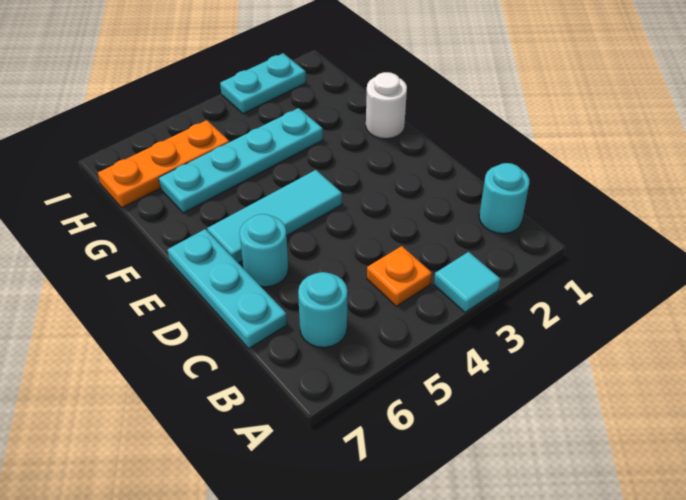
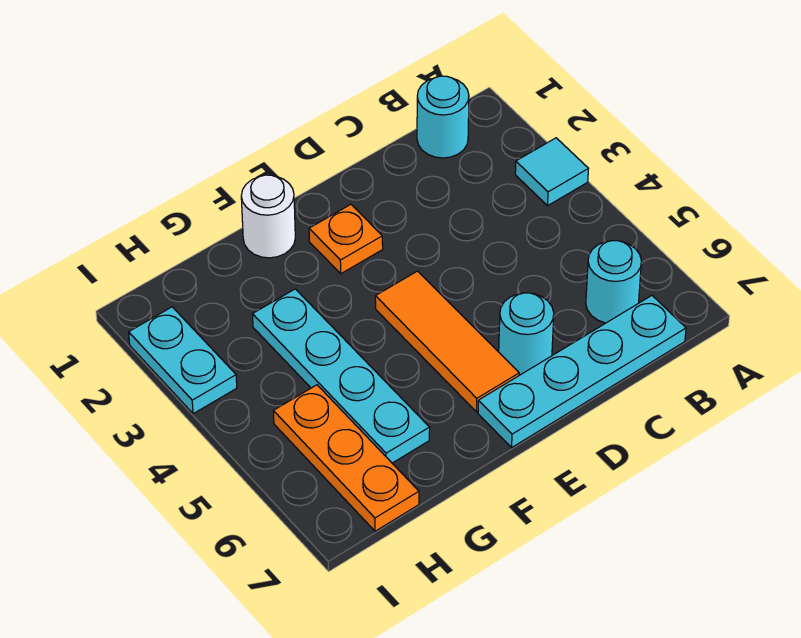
orange plate B4 level 1 -> orange plate E2 level 1
cyan plate C7:E7 level 1 -> cyan plate B7:E7 level 1
cyan tile E4:E6 level 1 -> orange tile E4:E6 level 1

